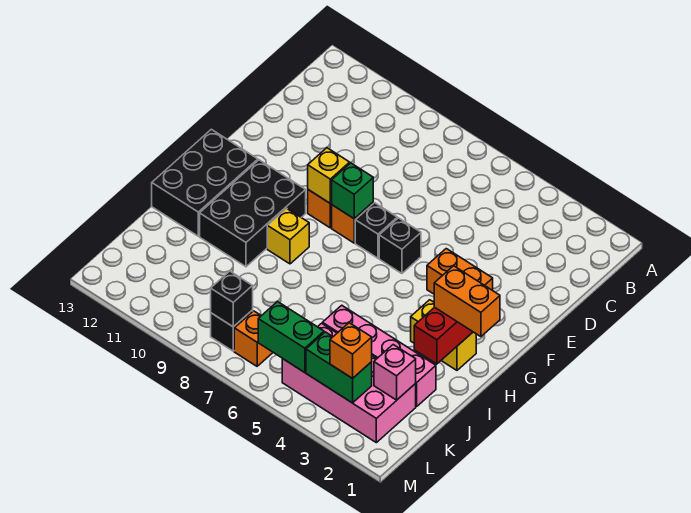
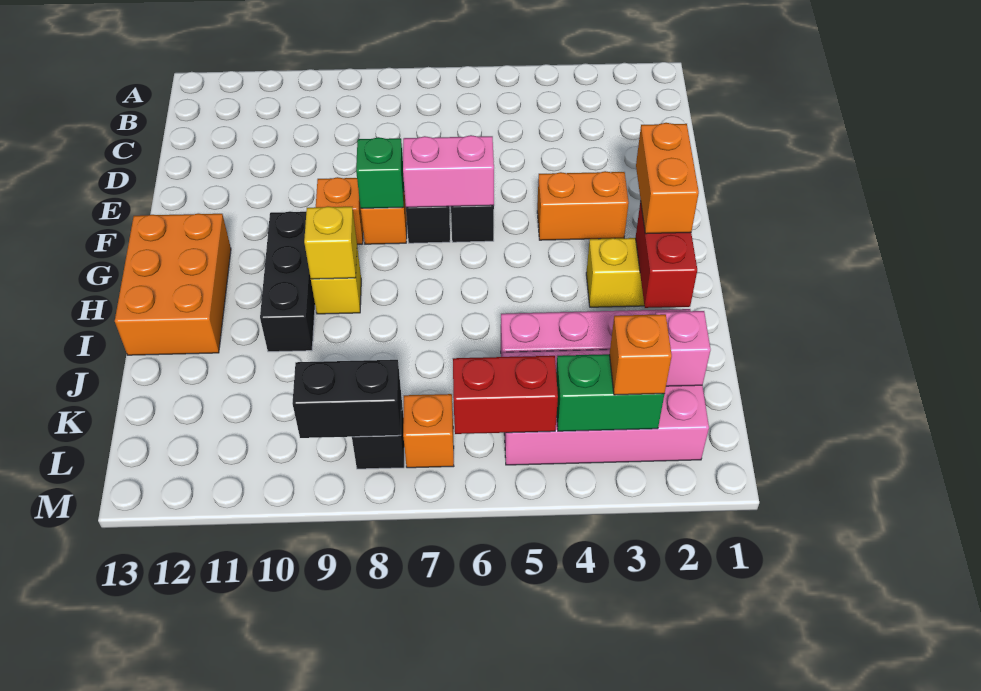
none -> pink brick F6:F7 level 2
yellow brick F9 level 2 -> yellow brick H9 level 2
black brick G10:I11 level 1 -> black brick G10:I10 level 1
black brick G12:I13 level 1 -> orange brick G12:I13 level 1
orange brick H1:H2 level 3 -> orange brick G2:H2 level 3
green brick L5:L6 level 2 -> red brick L5:L6 level 2
black brick L8 level 2 -> black brick L8:L9 level 2

